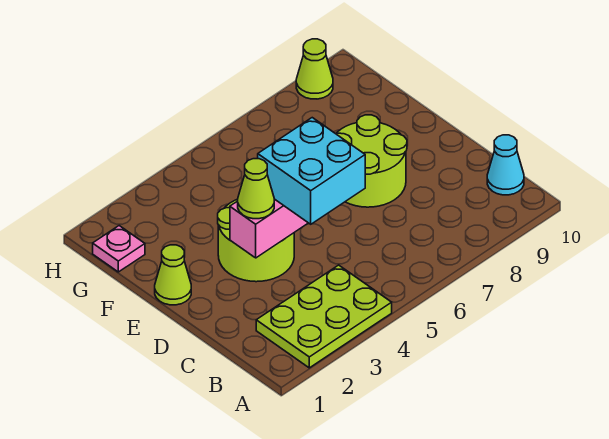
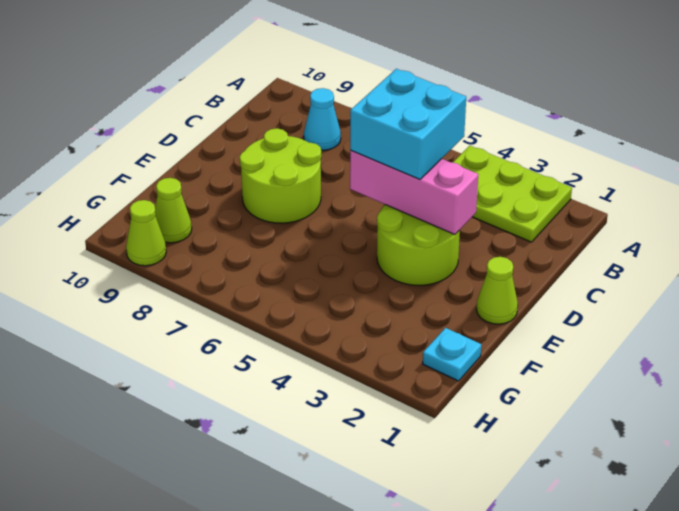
cyan cone B10 level 1 -> cyan cone B8 level 1
lime cone D3 level 3 -> lime cone G9 level 1
pink plate G1 level 1 -> cyan plate G1 level 1

